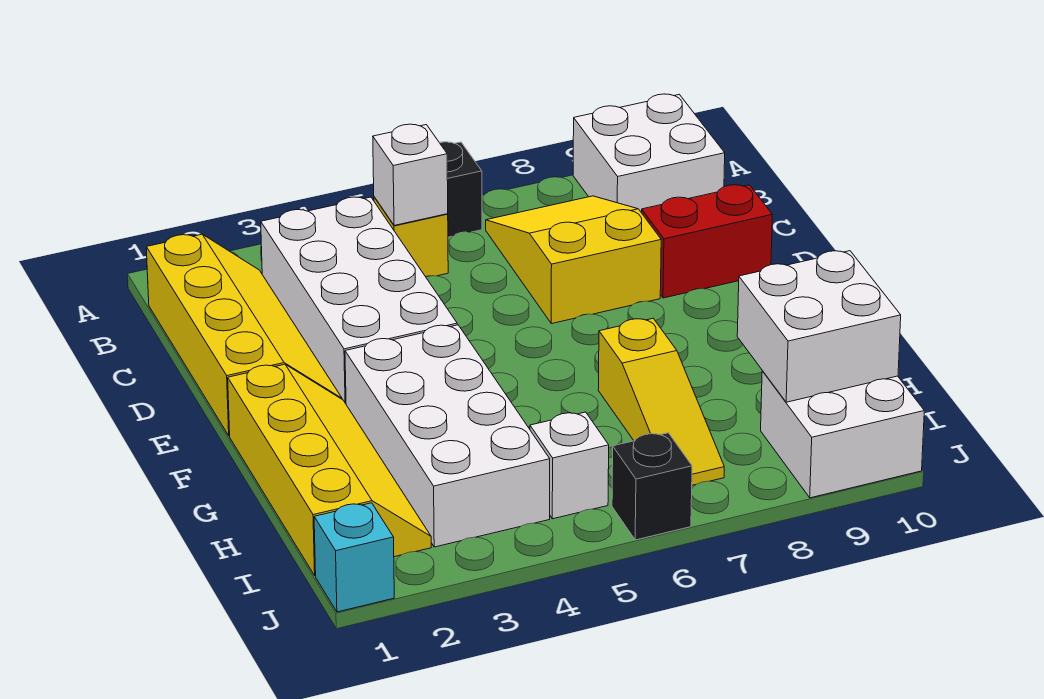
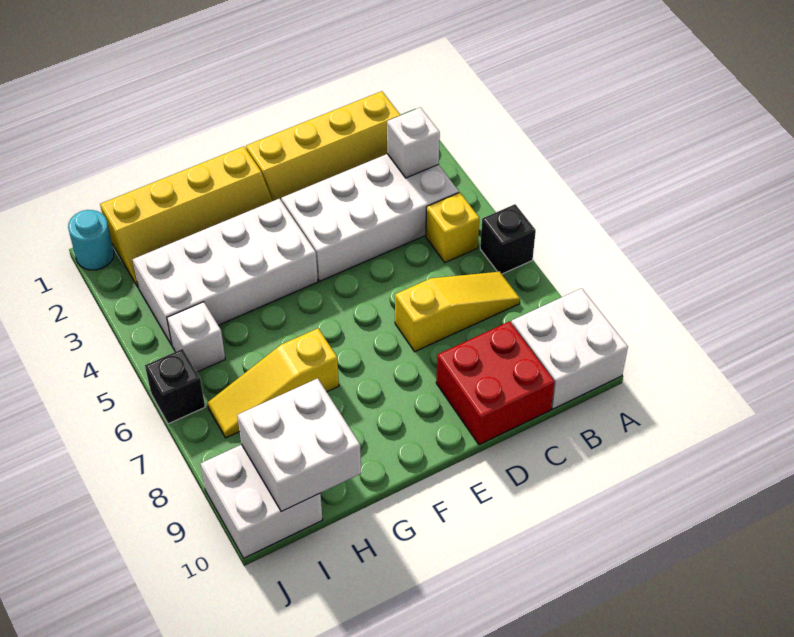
white brick B5 level 2 -> white brick B3 level 2
yellow slope B7:D8 level 1 top D -> yellow slope B7:D7 level 1 top D
red brick D9:D10 level 1 -> red brick C9:D10 level 1
cyan brick J1 level 1 -> cyan round brick J1 level 1

